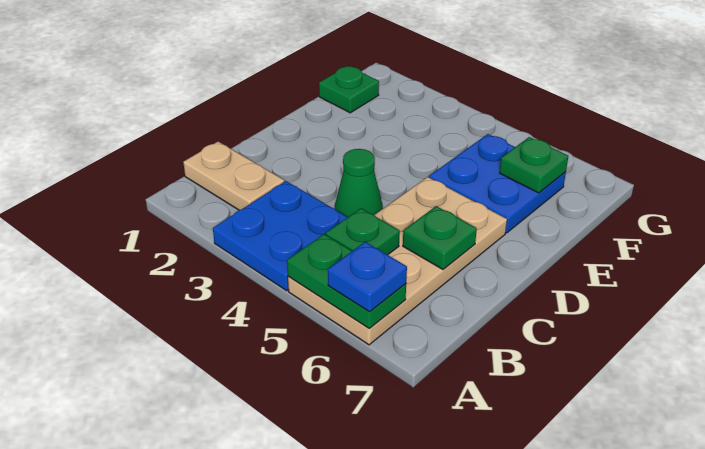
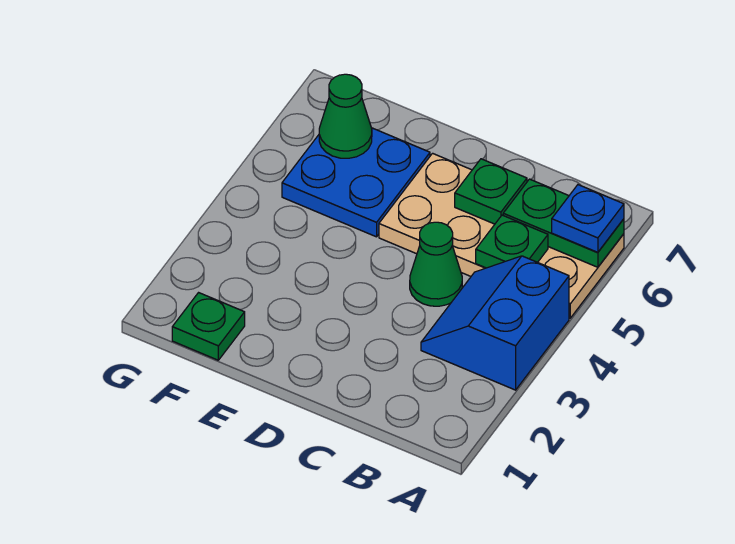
blue plate A3:B4 level 1 -> blue slope A3:B4 level 1 top A
green plate A5:A6 level 2 -> green plate A6:B6 level 2
tan plate B1:B2 level 1 -> none
green plate F6 level 2 -> green cone F6 level 2

